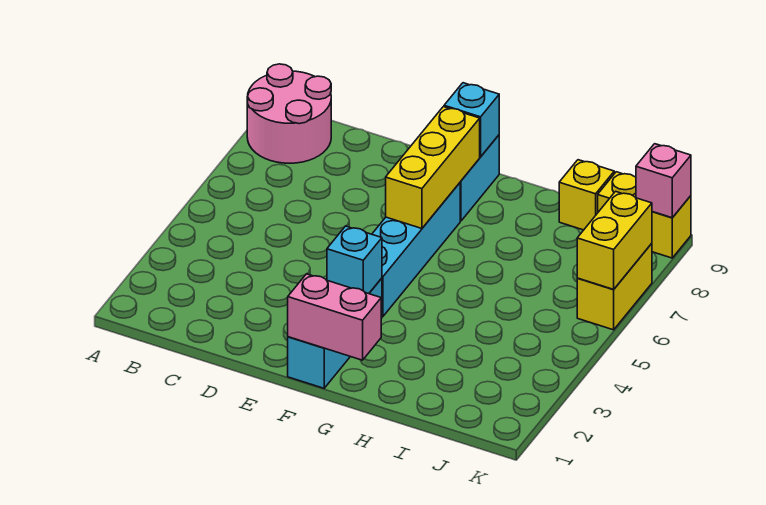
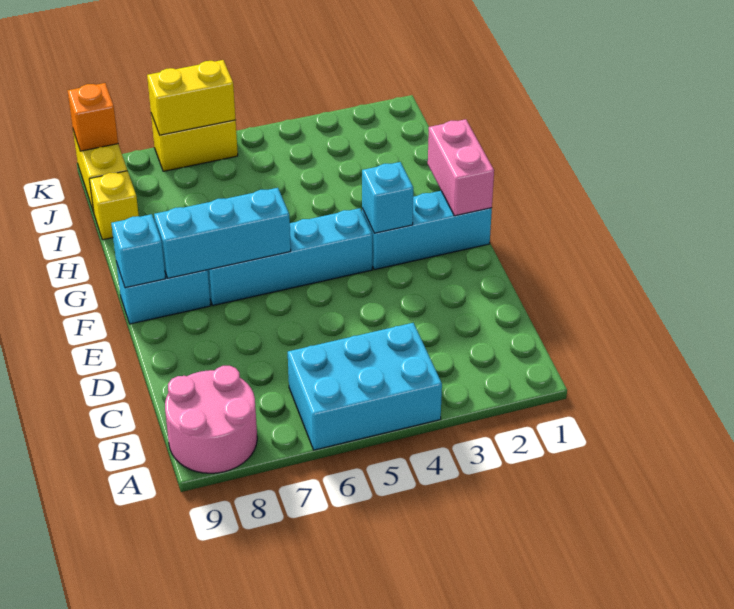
none -> cyan brick A4:B6 level 1
yellow brick F6:F8 level 2 -> cyan brick F6:F8 level 2
pink brick K9 level 2 -> orange brick K9 level 2

